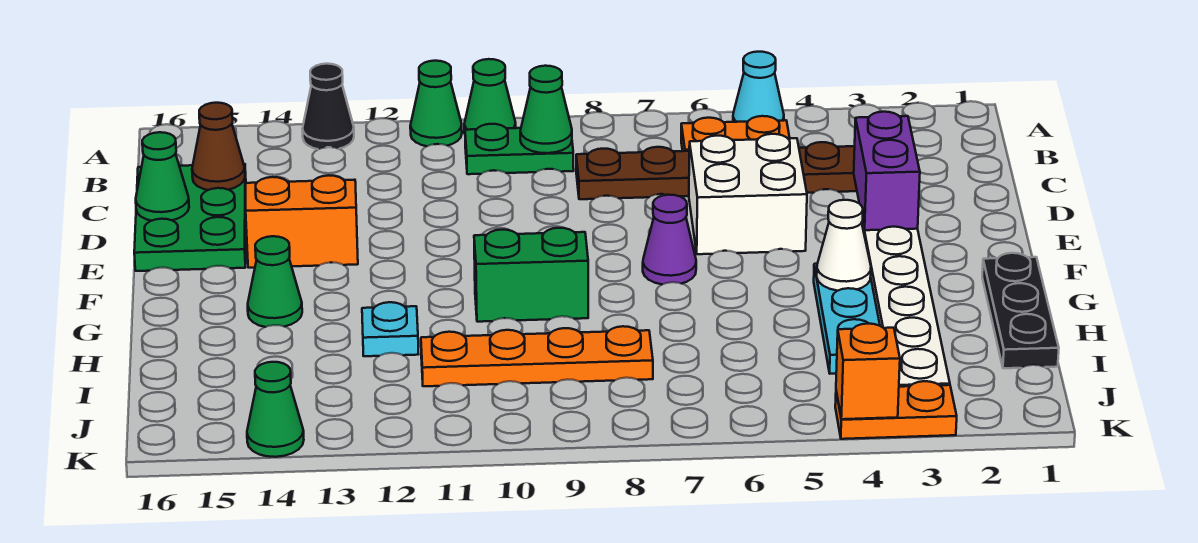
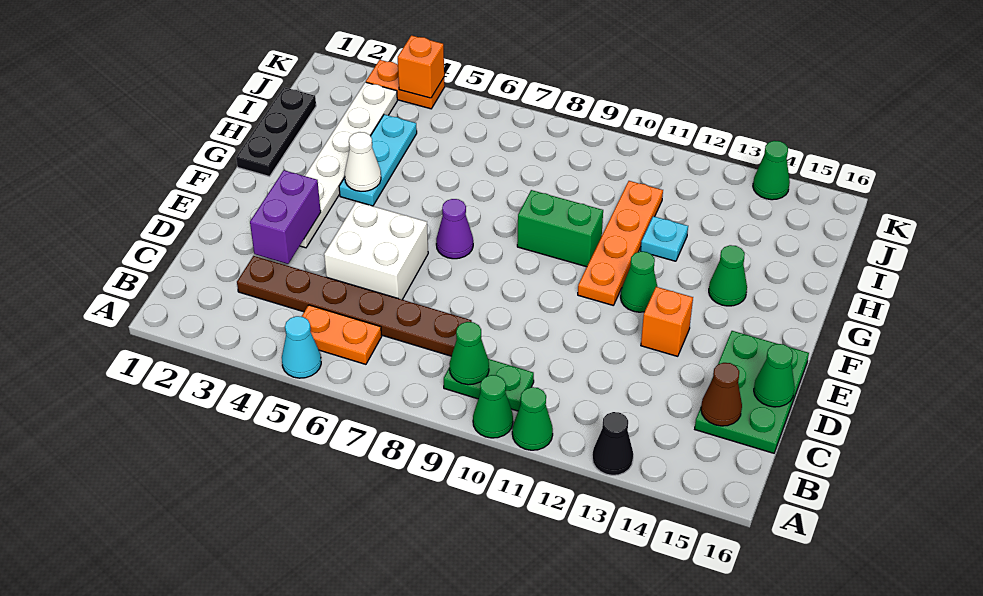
orange brick E13:E14 level 1 -> orange brick E13 level 1
none -> green cone F12 level 1
orange plate I8:I11 level 1 -> orange plate F11:I11 level 1

